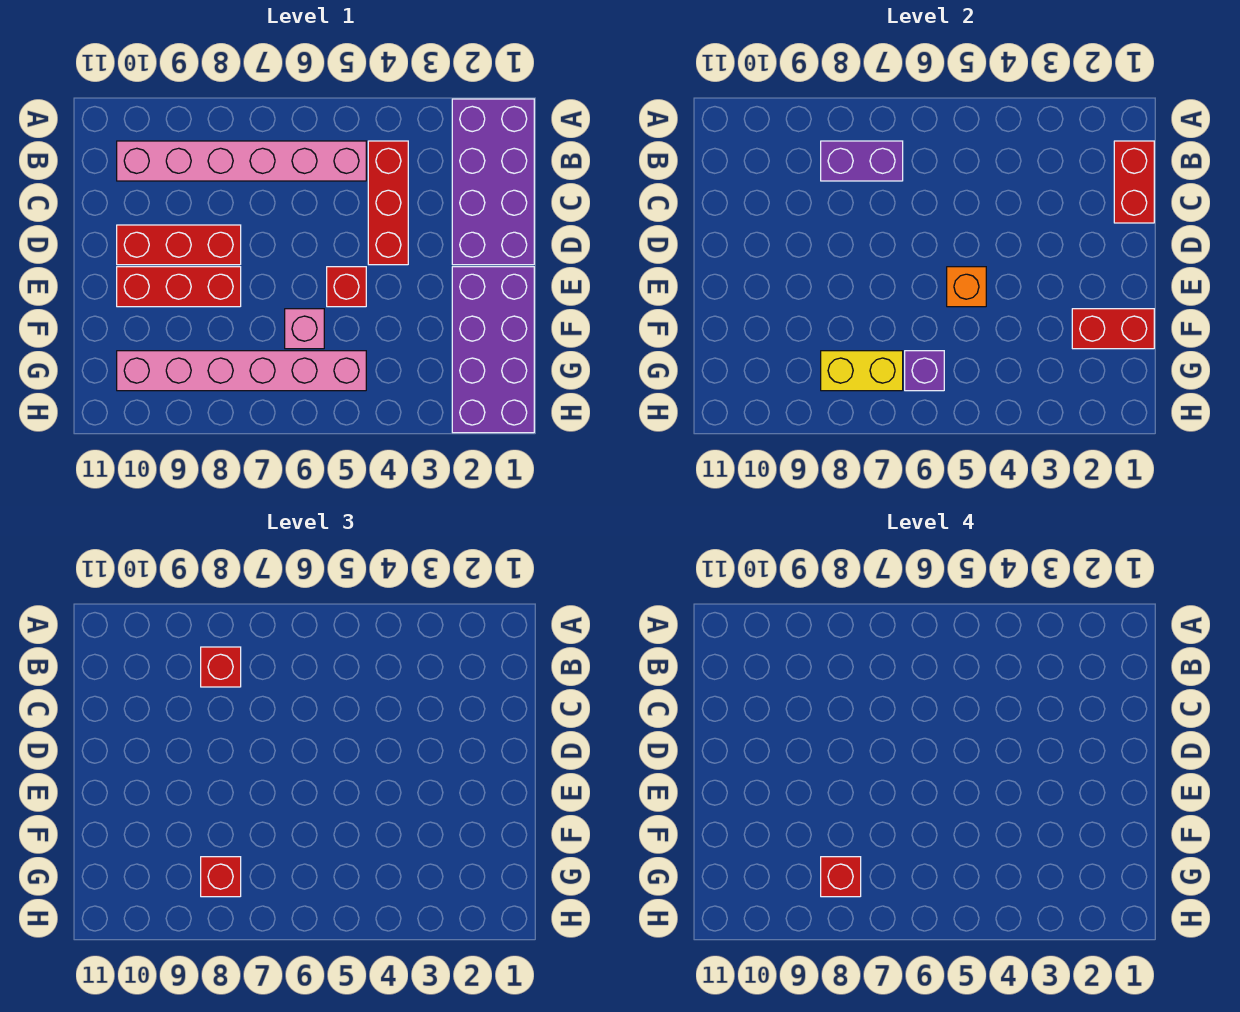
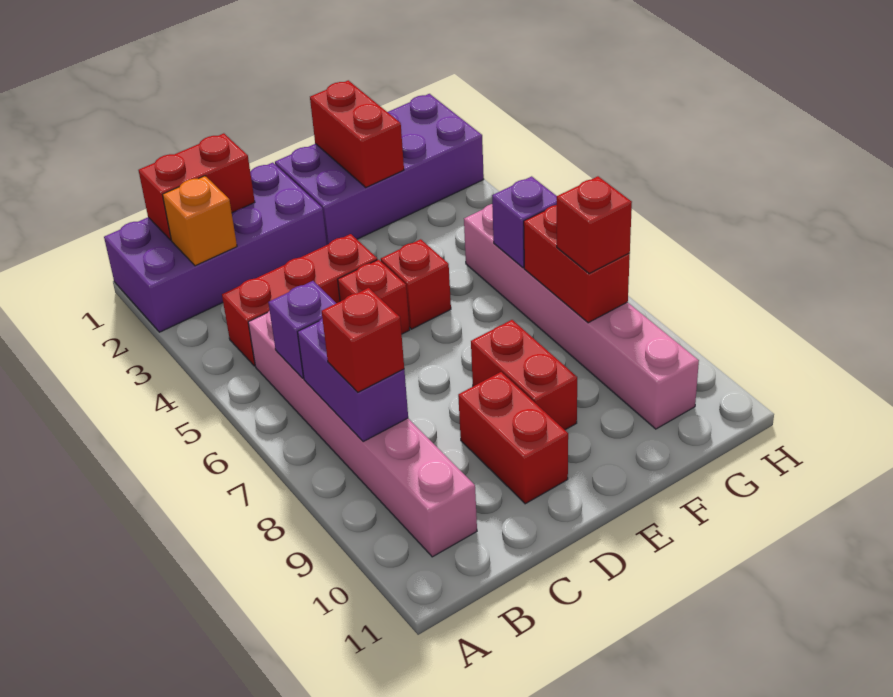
none -> purple brick B6 level 2
red brick D8:D10 level 1 -> red brick D9:D10 level 1
orange brick E5 level 2 -> orange brick B2 level 2
red brick E8:E10 level 1 -> red brick E8:E9 level 1
pink brick F6 level 1 -> none
yellow brick G7:G8 level 2 -> red brick G7:G8 level 2
red brick G8 level 4 -> red brick D5 level 1

